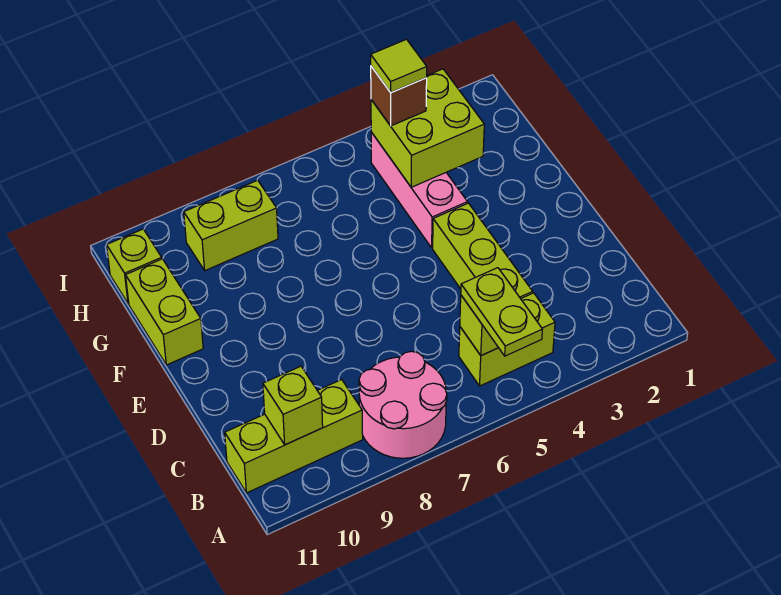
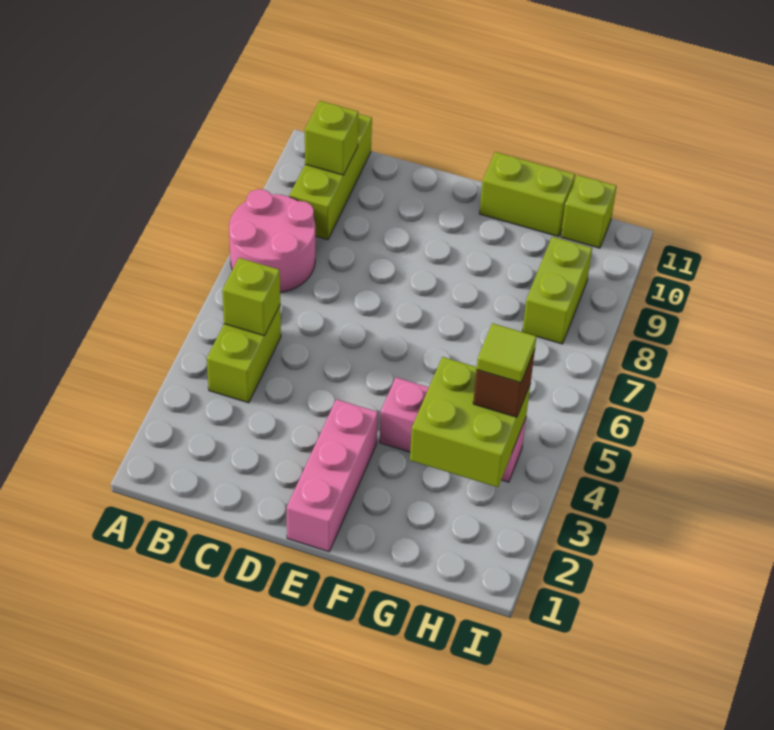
lime plate A5:B5 level 3 -> none
lime brick C4:E4 level 1 -> none
none -> pink brick E1:E3 level 1

